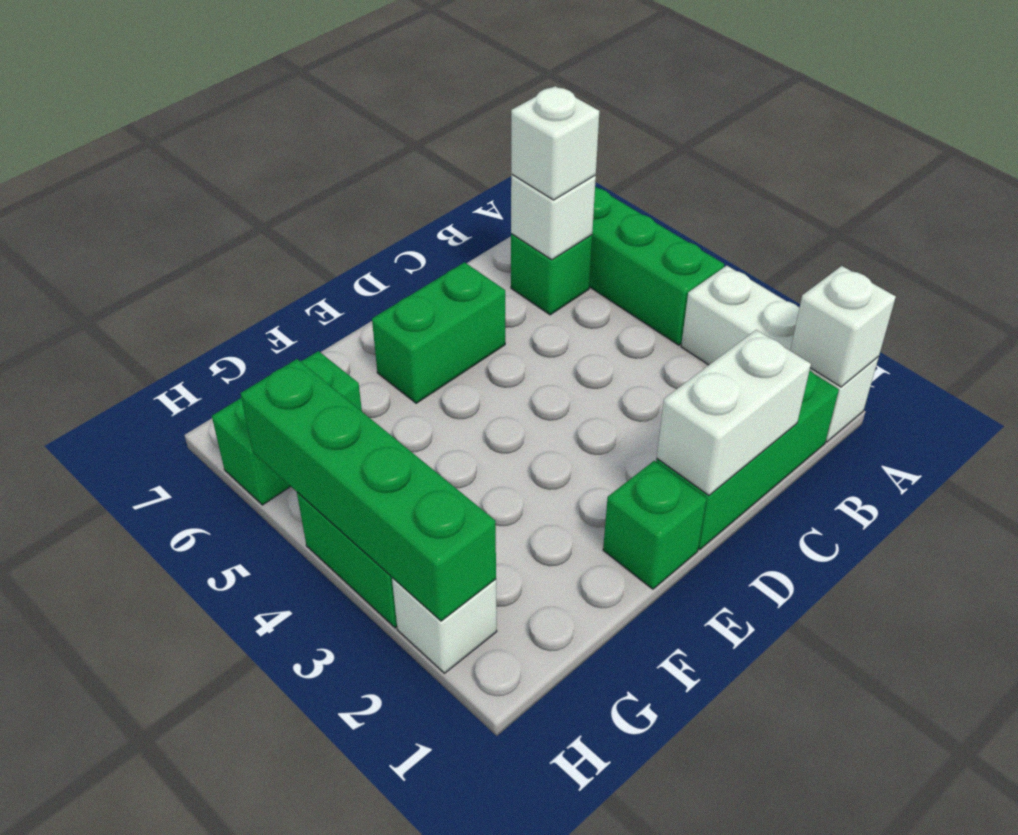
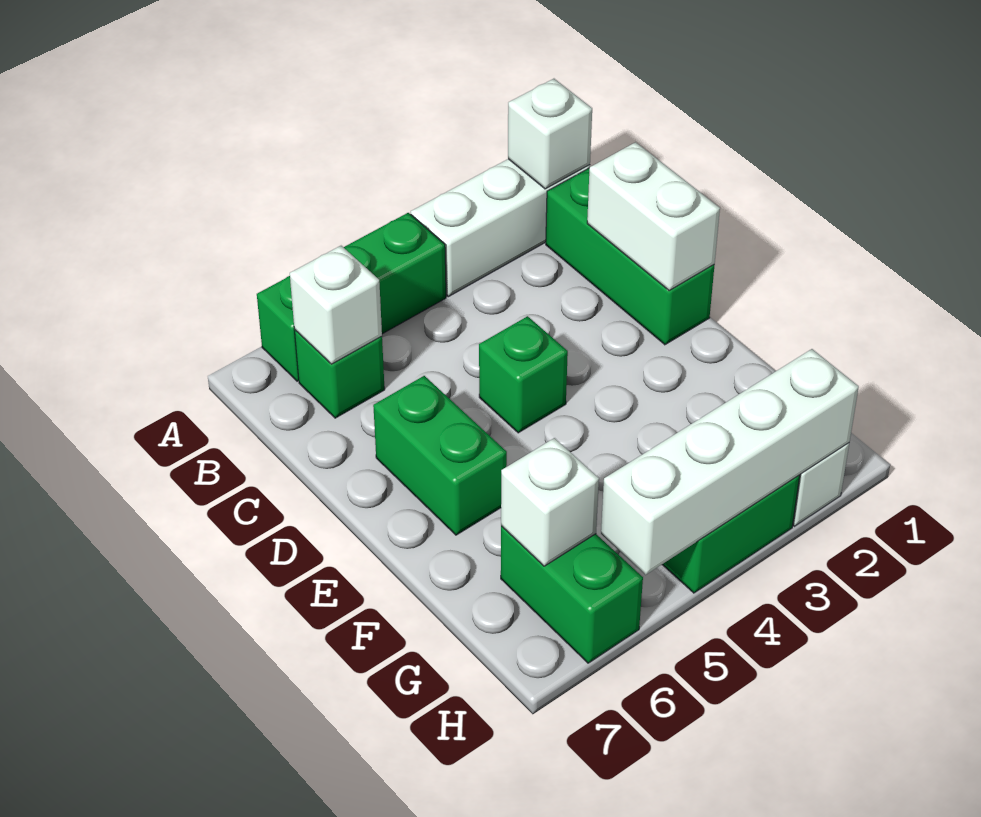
white brick B6 level 3 -> white brick G6 level 2
green brick E1 level 1 -> green brick D4 level 1
green brick H2:H5 level 2 -> white brick H2:H5 level 2

